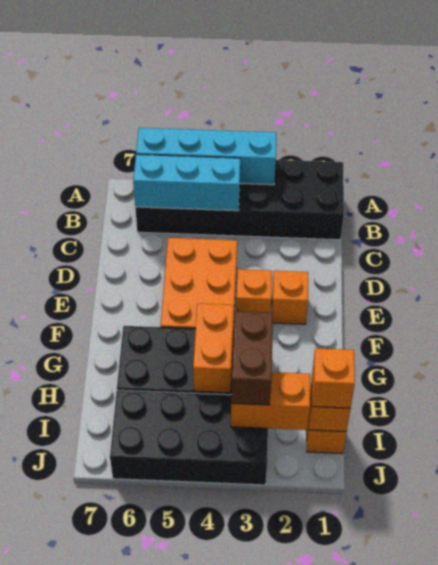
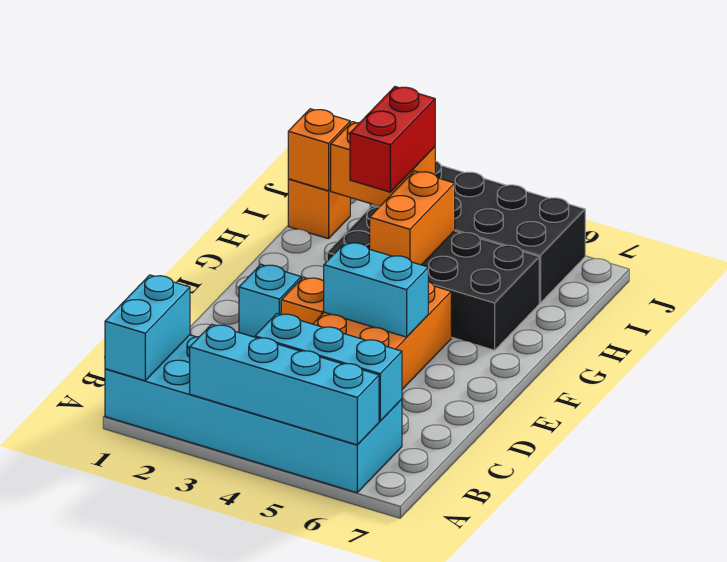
black brick A1:B6 level 1 -> cyan brick A1:B6 level 1
none -> cyan brick A1:B1 level 2
orange brick E2 level 1 -> cyan brick E2 level 1
none -> cyan brick E4:E5 level 2
brown brick H3:I3 level 3 -> red brick H3:I3 level 3
orange brick I1 level 3 -> none

